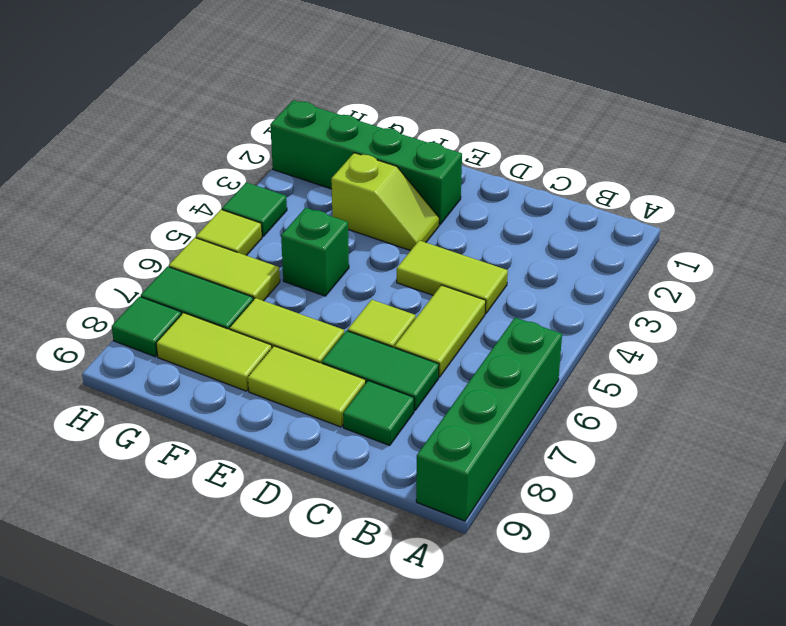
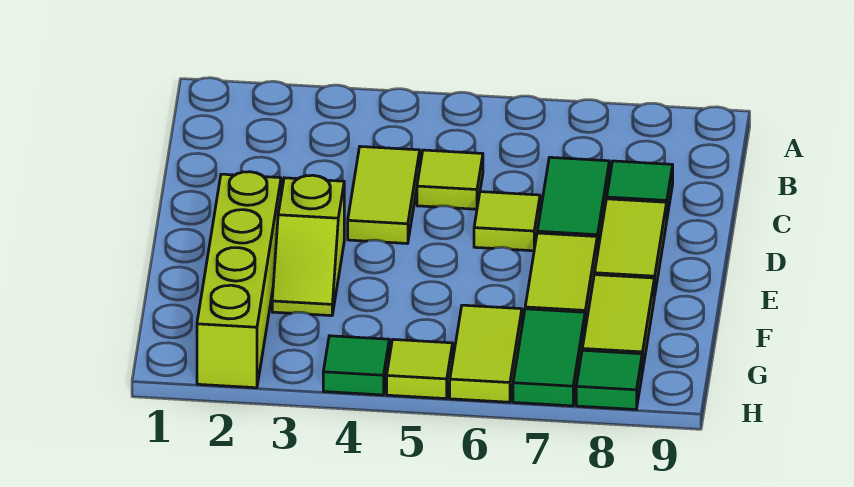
green brick A6:A9 level 1 -> none
lime tile C5:C6 level 1 -> lime tile C5 level 1
green brick E2:H2 level 1 -> lime brick E2:H2 level 1
lime slope E3:F3 level 1 top F -> lime slope E3:F3 level 1 top E
green brick F5 level 1 -> none

